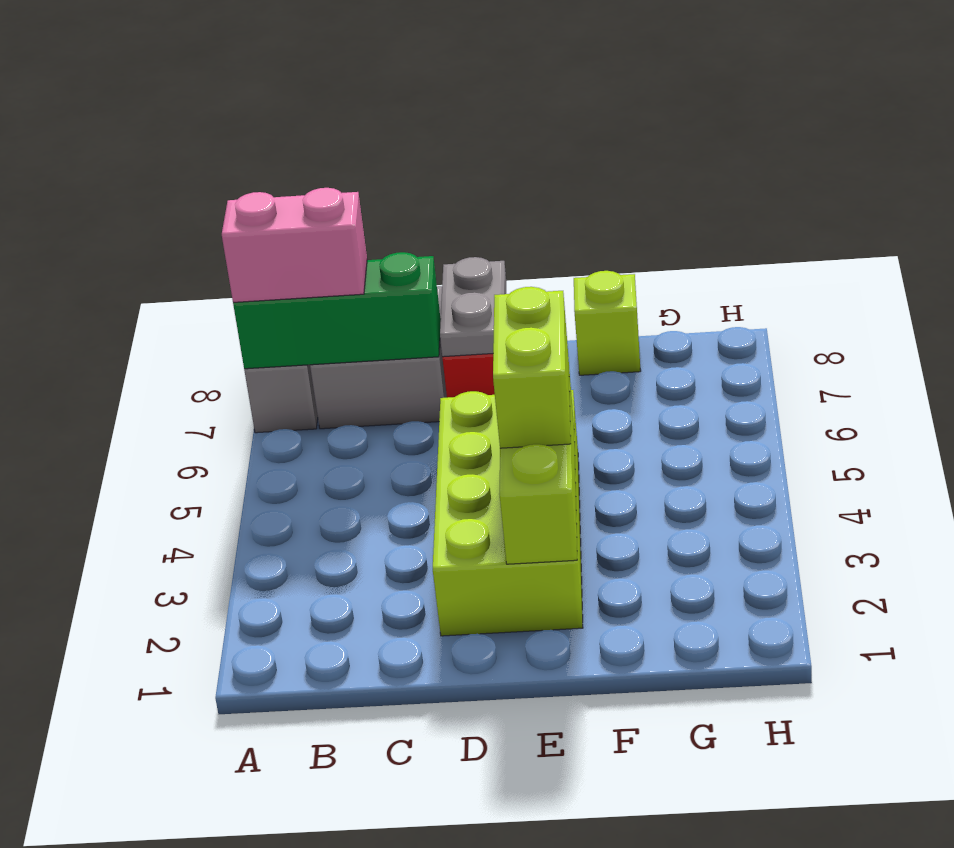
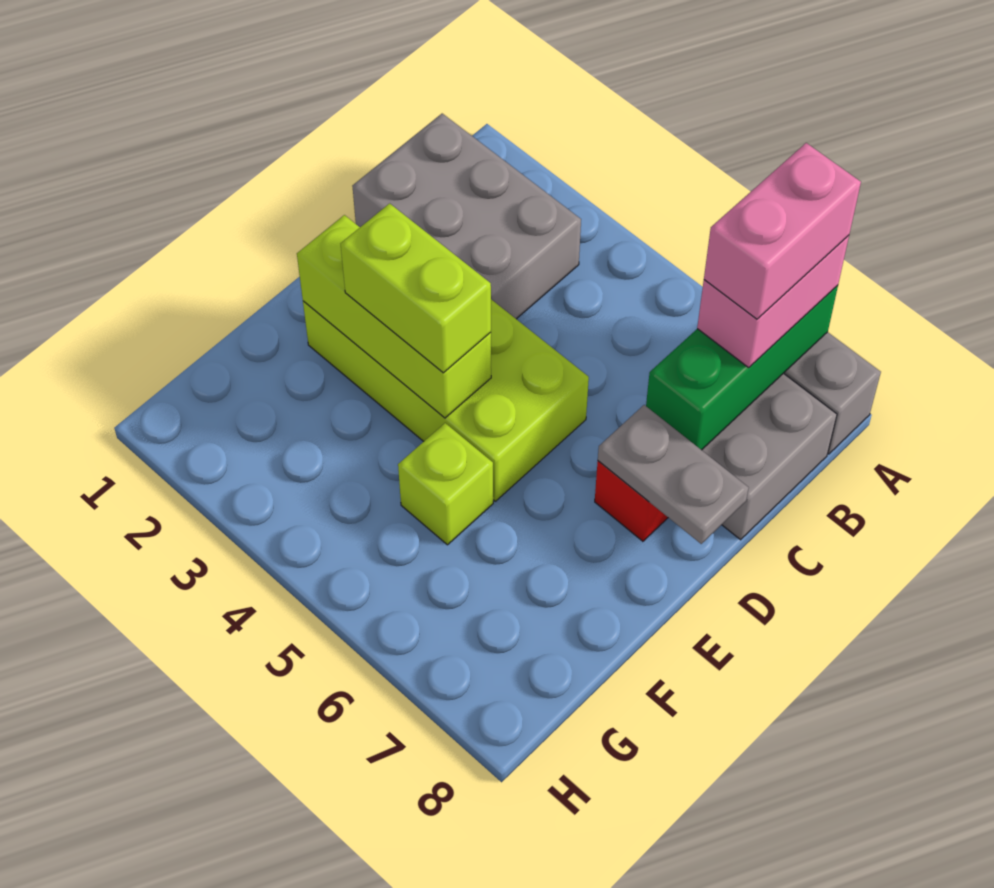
none -> pink brick A7:B7 level 4
none -> grey brick B1:C3 level 1
lime brick F8 level 1 -> lime brick F5 level 1

